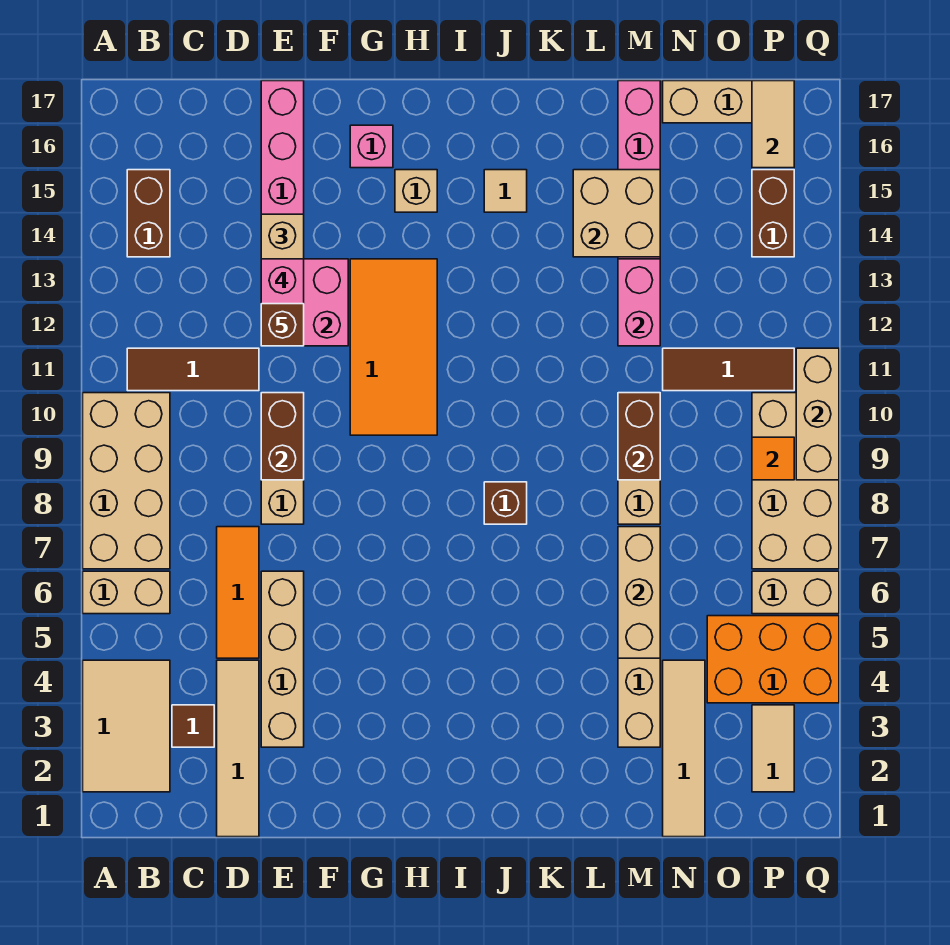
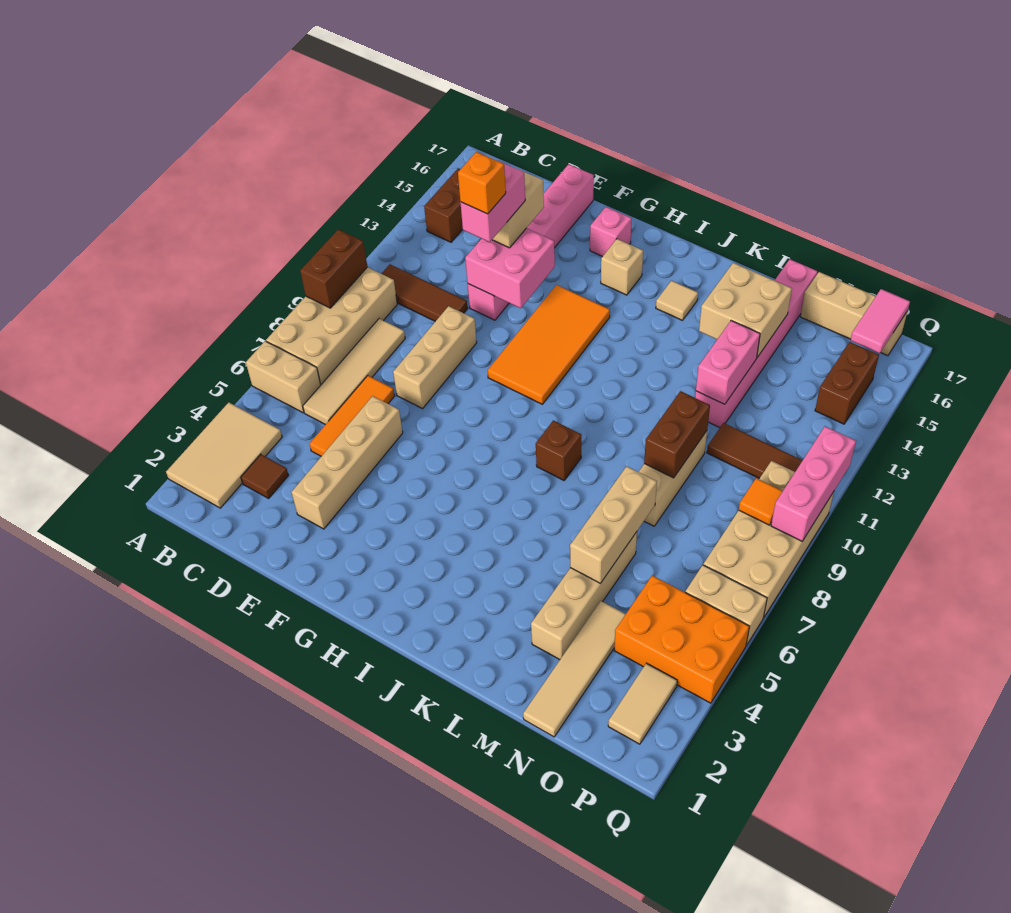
tan tile D1:D4 level 1 -> tan tile C6:C9 level 1
brown brick E9:E10 level 2 -> brown brick A9:A10 level 2
brown brick E12 level 5 -> orange brick E12 level 5
tan tile P16:P17 level 2 -> pink tile P16:P17 level 2
tan brick Q9:Q11 level 2 -> pink brick Q9:Q11 level 2

